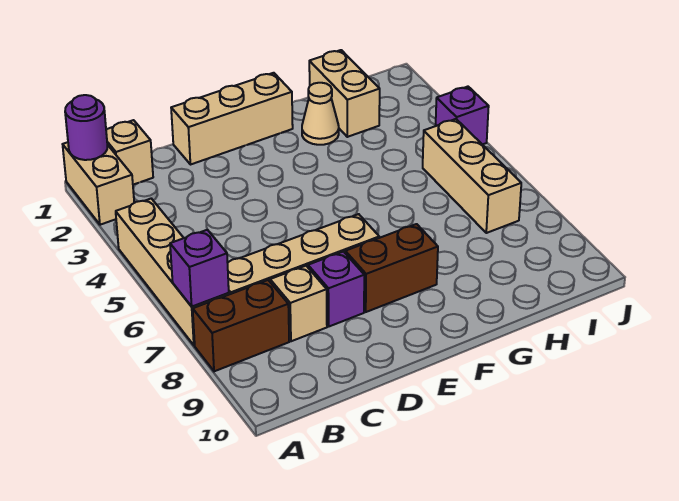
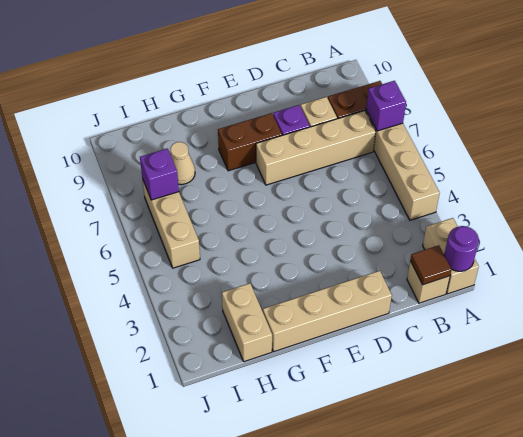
none -> brown tile B1 level 2
tan brick D1:F1 level 1 -> tan brick D1:G1 level 1
tan cone G2 level 1 -> tan cone H8 level 1
purple brick J4 level 1 -> purple brick I7 level 2

